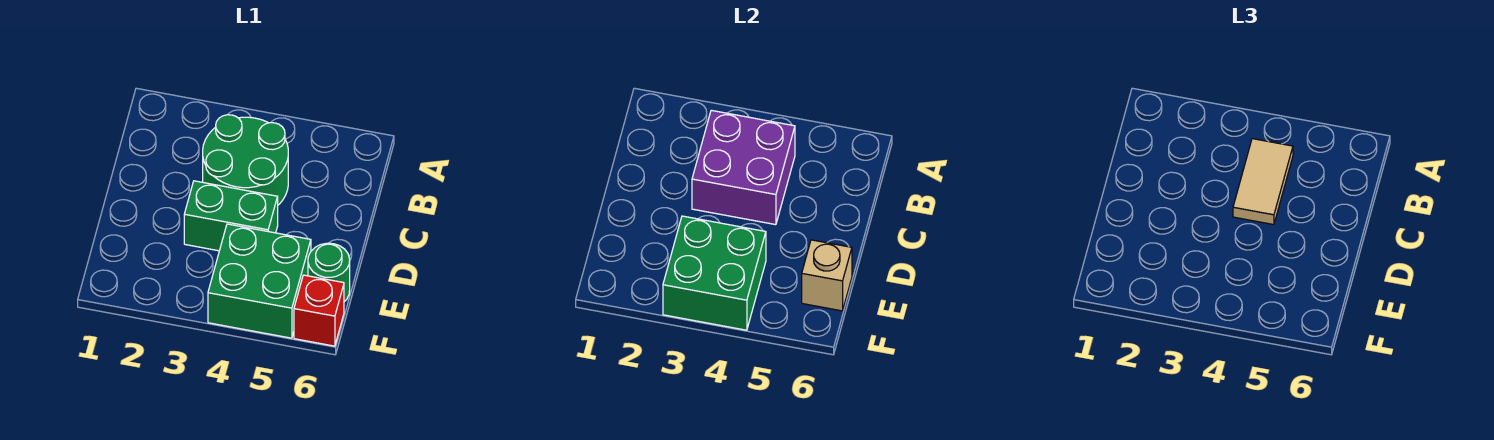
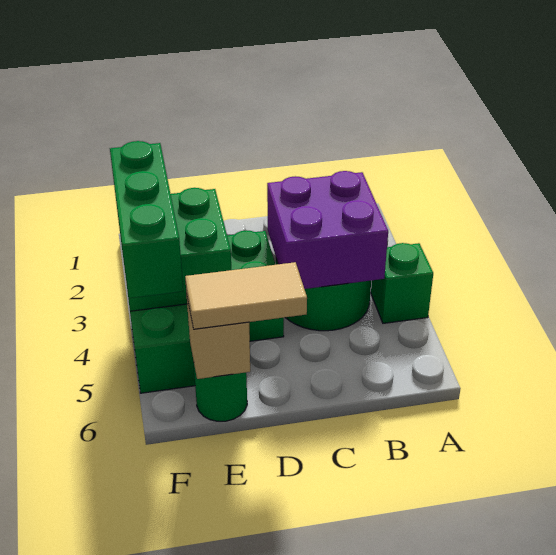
none -> green brick A4 level 1
tan tile B4:C4 level 3 -> tan tile D6:E6 level 3
none -> green brick F3:F5 level 3
red brick F6 level 1 -> none

